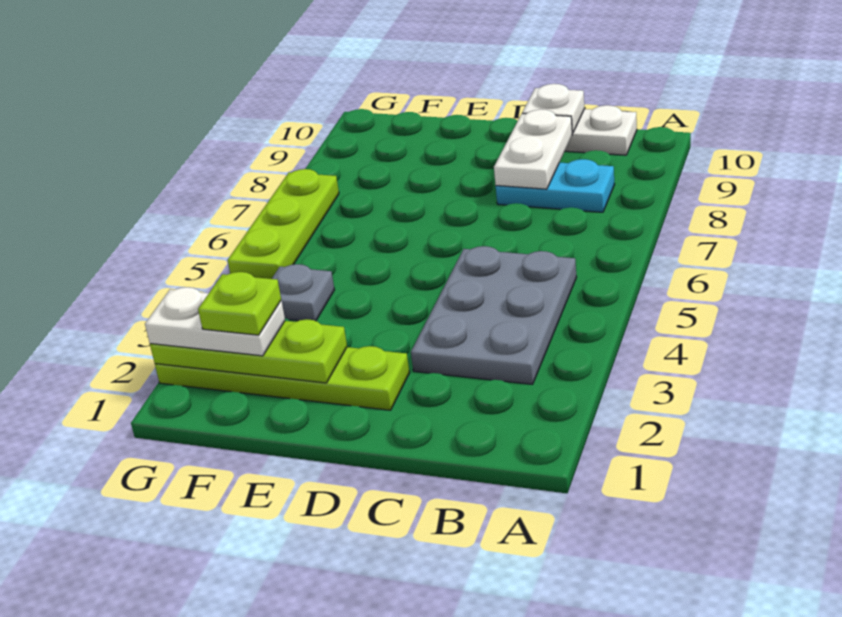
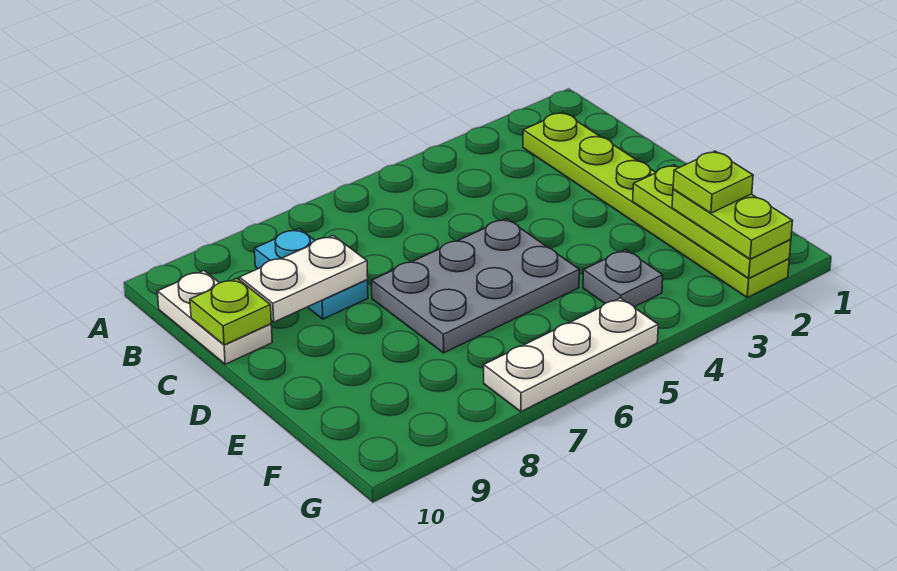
grey plate B3:C5 level 1 -> grey plate D5:E7 level 1
white plate C10 level 2 -> lime plate C10 level 2
lime plate D2:G2 level 1 -> lime plate B2:G2 level 1
white plate F2:G2 level 3 -> lime plate F2:G2 level 3
lime plate G5:G7 level 1 -> white plate G5:G7 level 1

